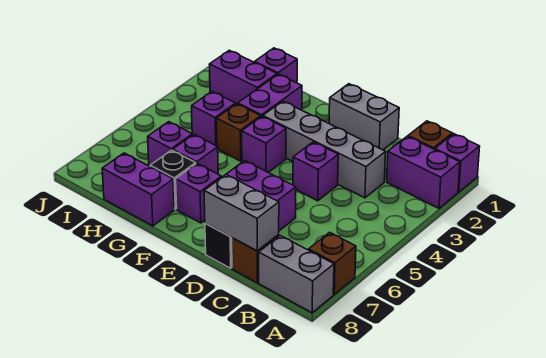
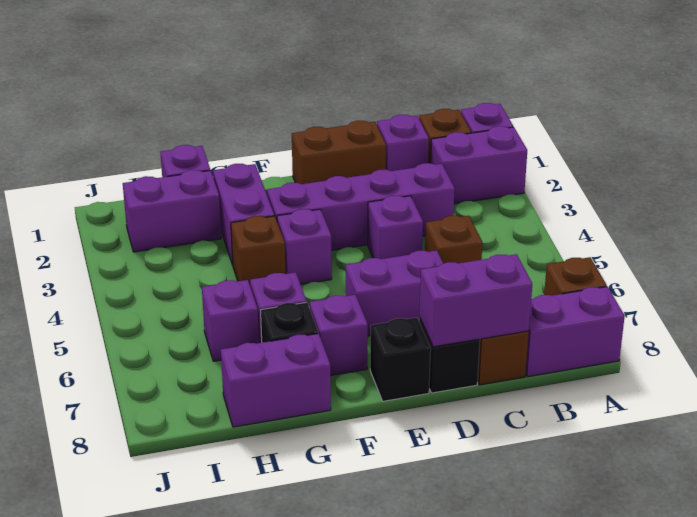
grey brick A8:B8 level 1 -> purple brick A8:B8 level 1
grey brick C3:F3 level 1 -> purple brick C3:F3 level 1
none -> brown brick C5 level 1
grey brick C8:D8 level 2 -> purple brick C8:D8 level 2
grey brick D1:E1 level 1 -> brown brick D1:E1 level 1
none -> black brick E8 level 1
purple brick H4 level 1 -> purple brick C1 level 1

